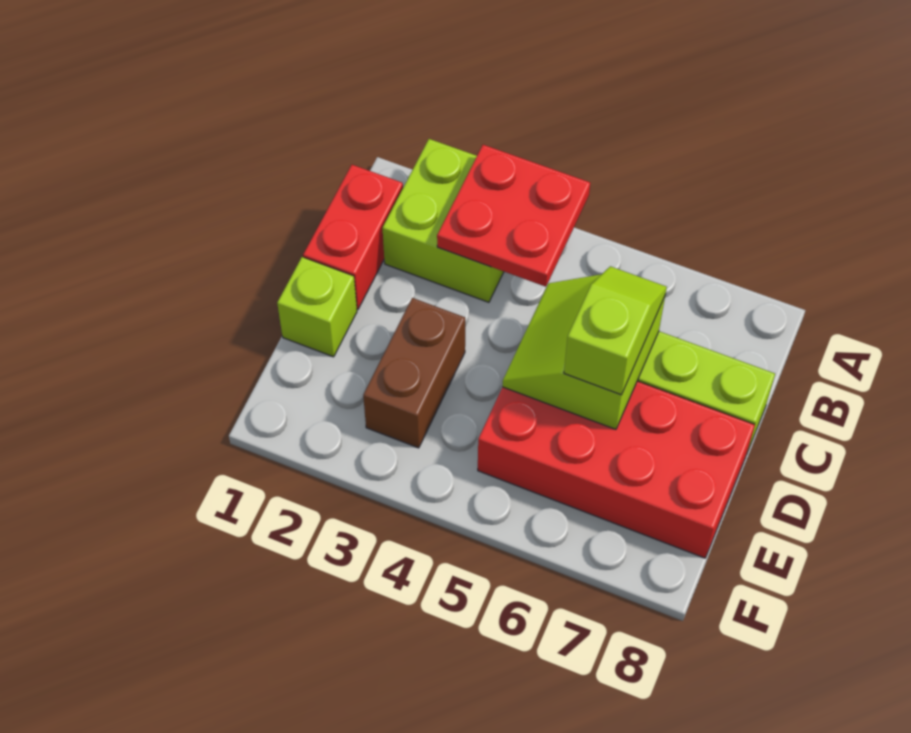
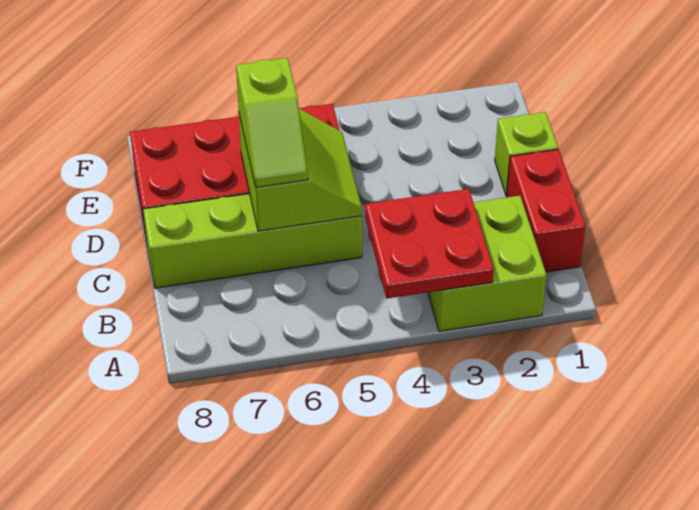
brown brick D3:E3 level 1 -> none

